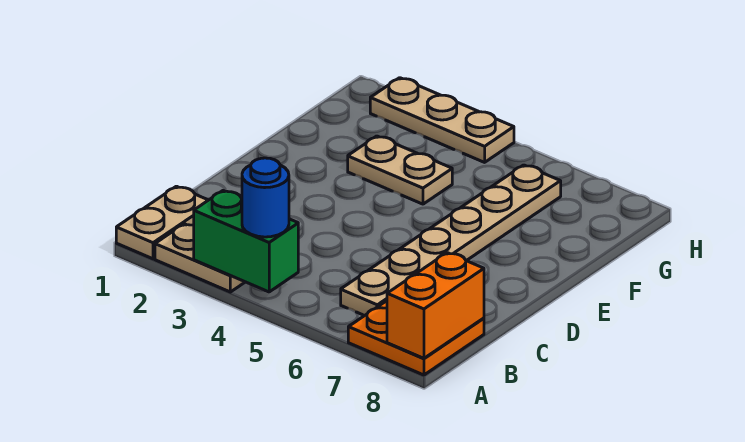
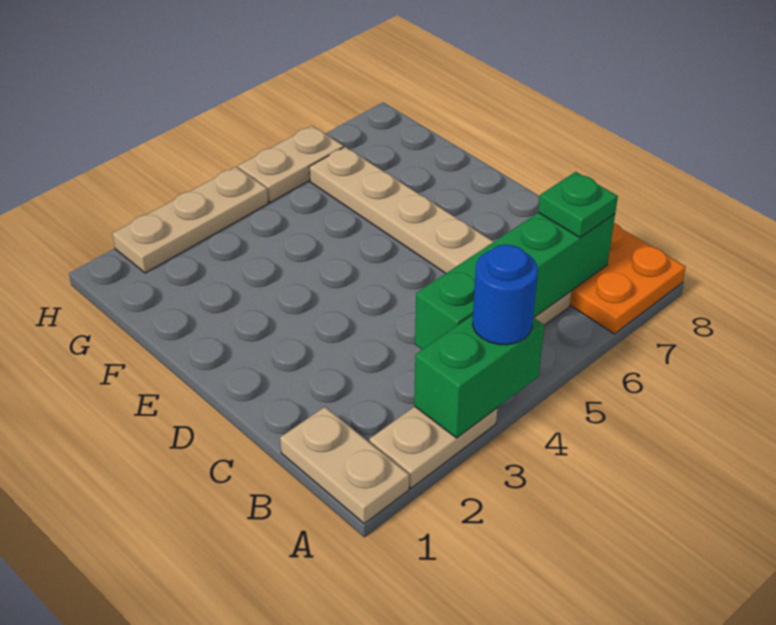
orange brick A8:B8 level 2 -> none
none -> green brick B4:B7 level 2
none -> green plate B7 level 3
tan plate F3:F4 level 1 -> tan plate H5:H6 level 1

